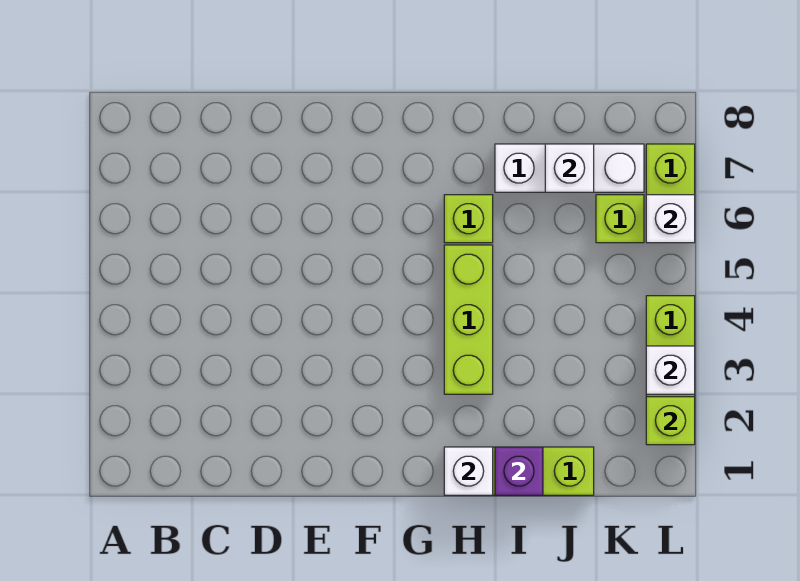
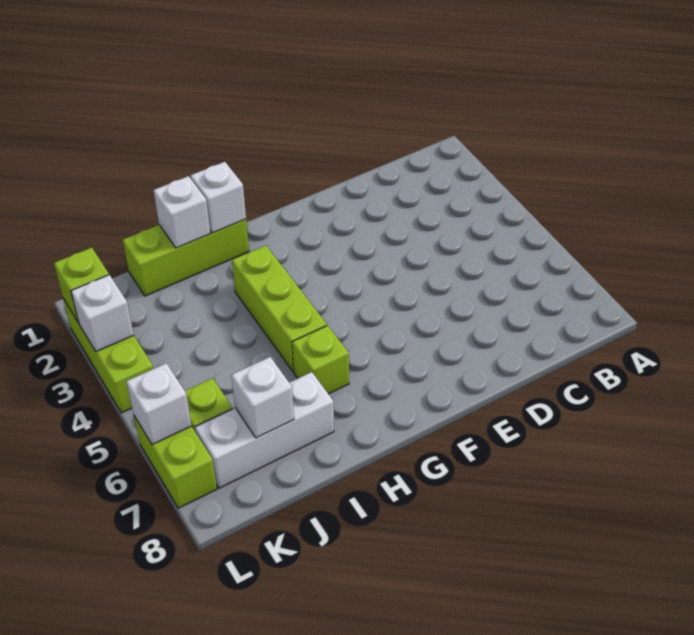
purple brick I1 level 2 -> white brick I1 level 2

